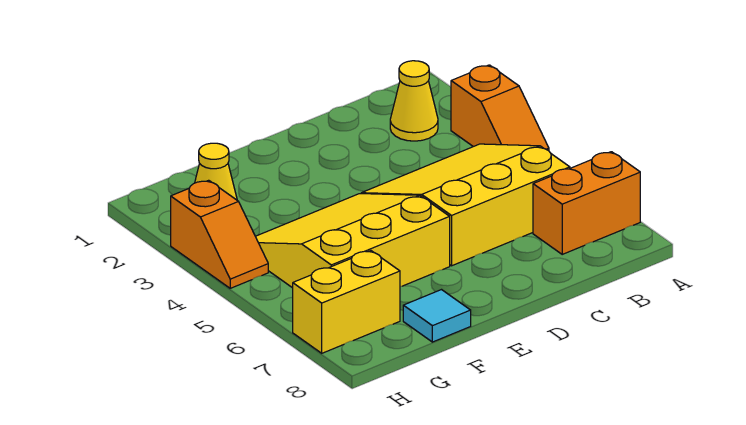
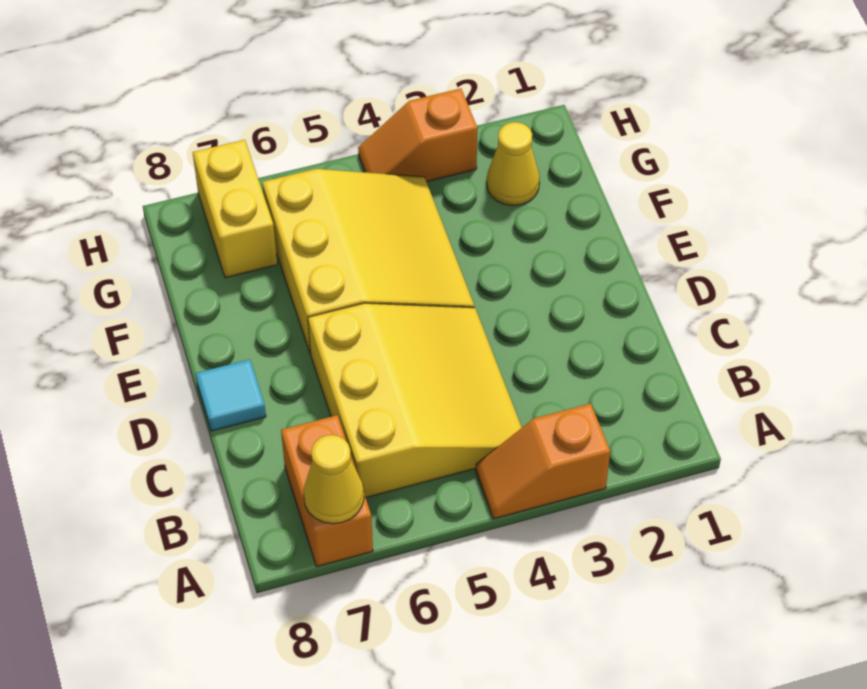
yellow cone B2 level 1 -> yellow cone A7 level 2
cyan tile F8 level 1 -> cyan tile D8 level 1

